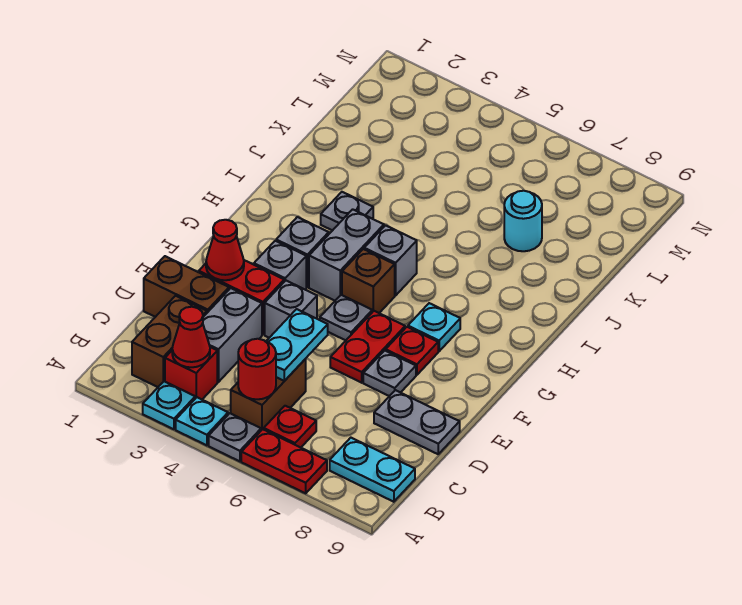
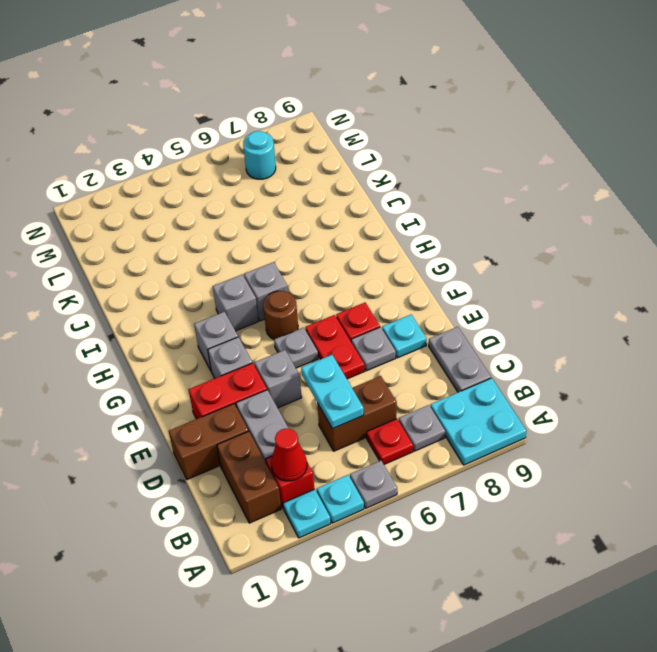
red plate A6:A7 level 1 -> none
brown brick B5:C5 level 1 -> brown brick C5:C6 level 1
red round brick B5 level 2 -> none
cyan plate B8:B9 level 1 -> cyan plate A8:B9 level 1
grey plate D8:D9 level 1 -> grey plate C9:D9 level 1
red cone E2 level 2 -> none
grey brick G4:H4 level 1 -> grey brick H4 level 1
brown brick G5 level 1 -> brown round brick G5 level 1
cyan plate G7 level 1 -> cyan plate E8 level 1
grey plate I3 level 1 -> grey plate B7 level 1
cyan round brick K7 level 1 -> cyan round brick M7 level 1

